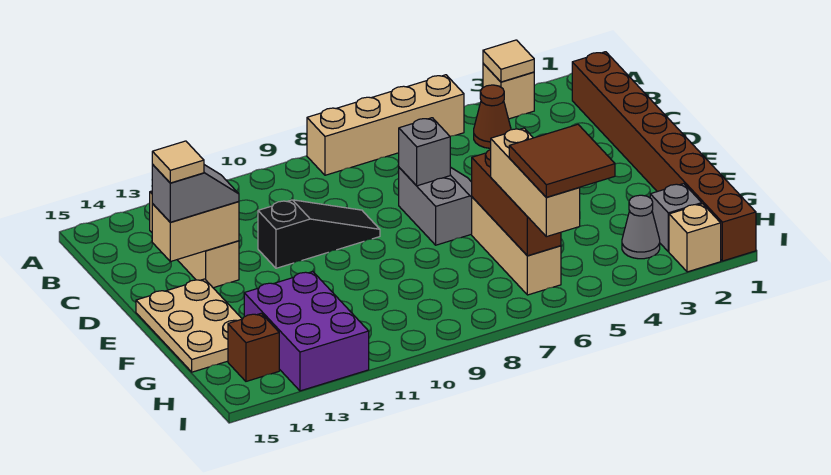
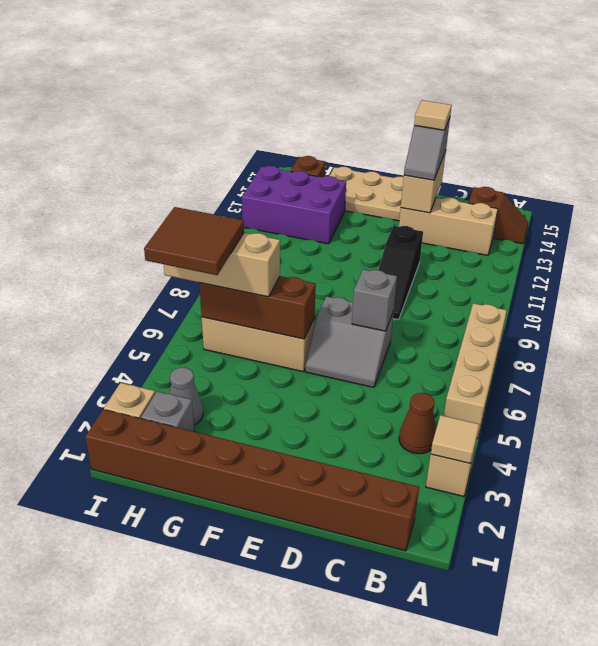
none -> brown slope A14:B14 level 1 top B

